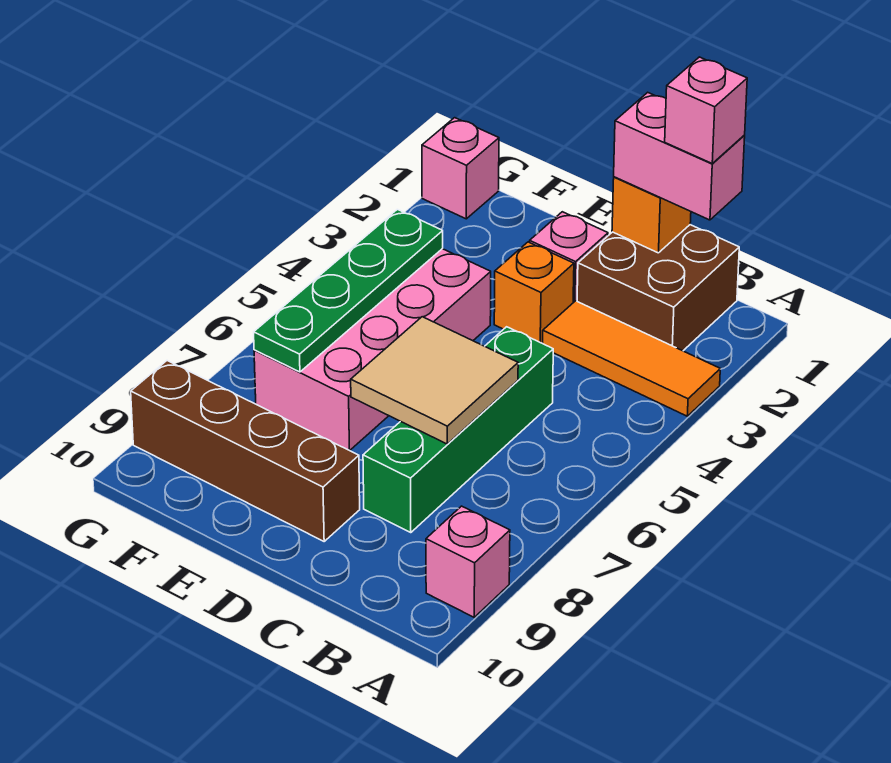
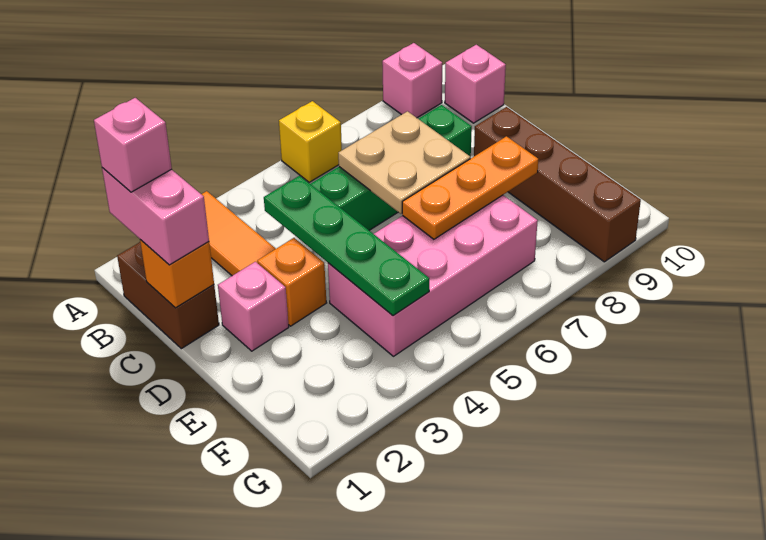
none -> yellow brick A6 level 1
brown brick B1:C2 level 1 -> brown brick B1:C1 level 1
tan tile C6:D7 level 2 -> tan plate C6:D7 level 2
none -> orange plate E6:E8 level 2
green plate F4:F7 level 2 -> green plate C4:F4 level 2
pink brick G1 level 1 -> pink brick B10 level 1

